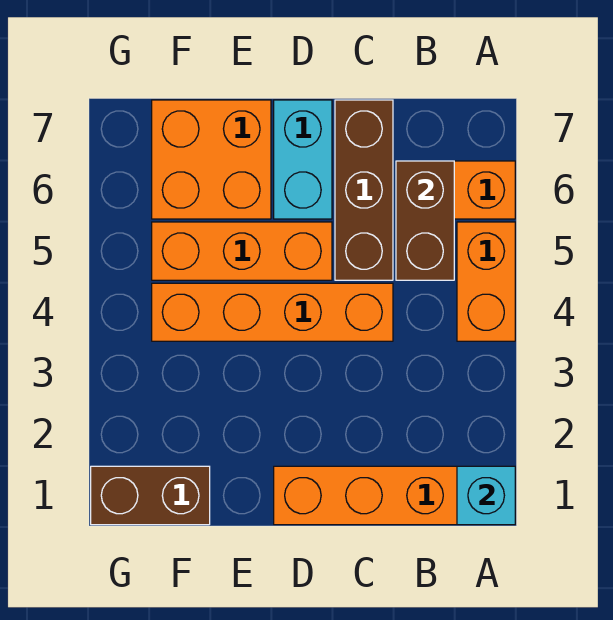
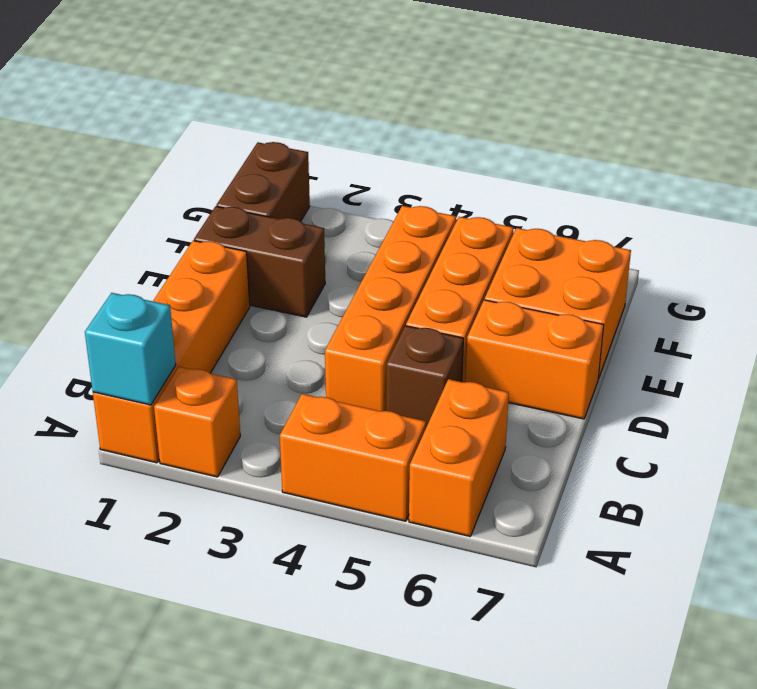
none -> orange brick A2 level 1
brown brick B5:B6 level 2 -> brown brick E1:E2 level 1
brown brick C5:C7 level 1 -> brown brick C5 level 1
cyan brick D6:D7 level 1 -> orange brick D6:D7 level 1

